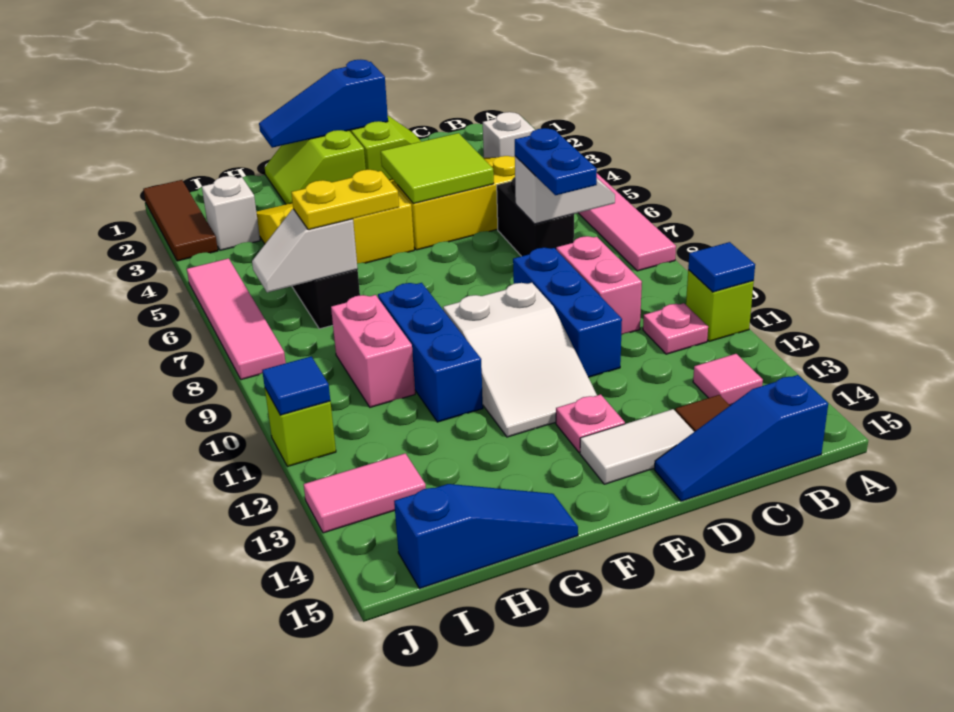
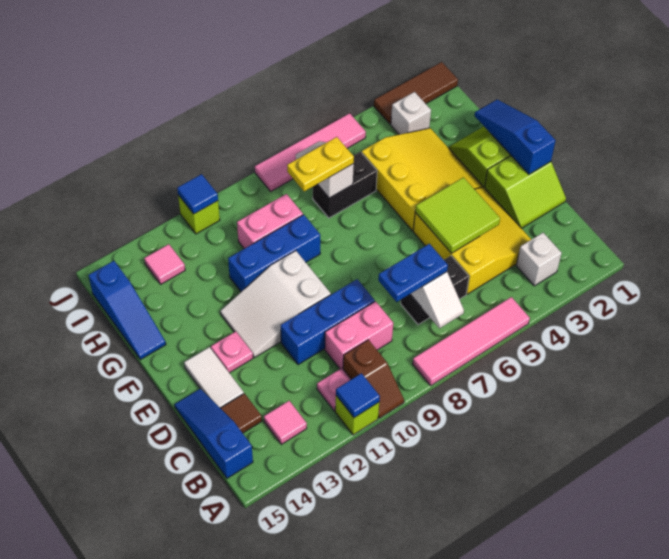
none -> brown slope A10:B10 level 1 top B
yellow plate G7:H7 level 3 -> yellow plate H7:H8 level 3
pink tile I13:J13 level 1 -> pink tile I13 level 1

